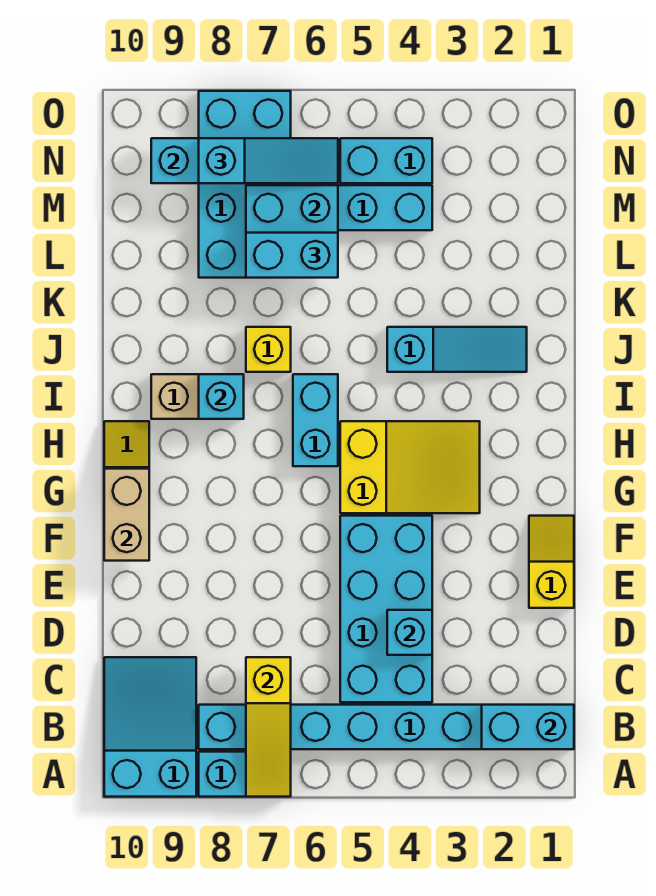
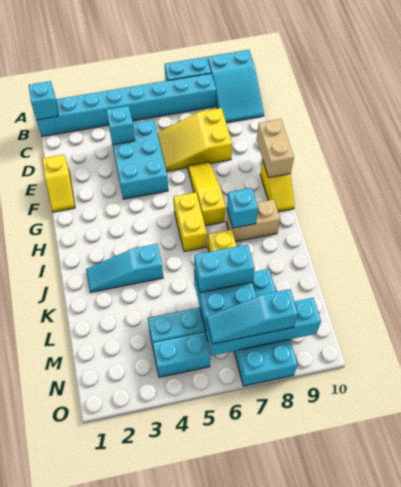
yellow slope A7:C7 level 2 top C -> yellow slope F7:H7 level 1 top H
cyan brick B1:B2 level 2 -> cyan brick B1 level 2
cyan brick C4:F5 level 1 -> cyan brick D4:F5 level 1
yellow slope G3:H5 level 1 top 5 -> yellow slope D6:E8 level 1 top 8
cyan brick H6:I6 level 1 -> yellow brick H6:I6 level 1

